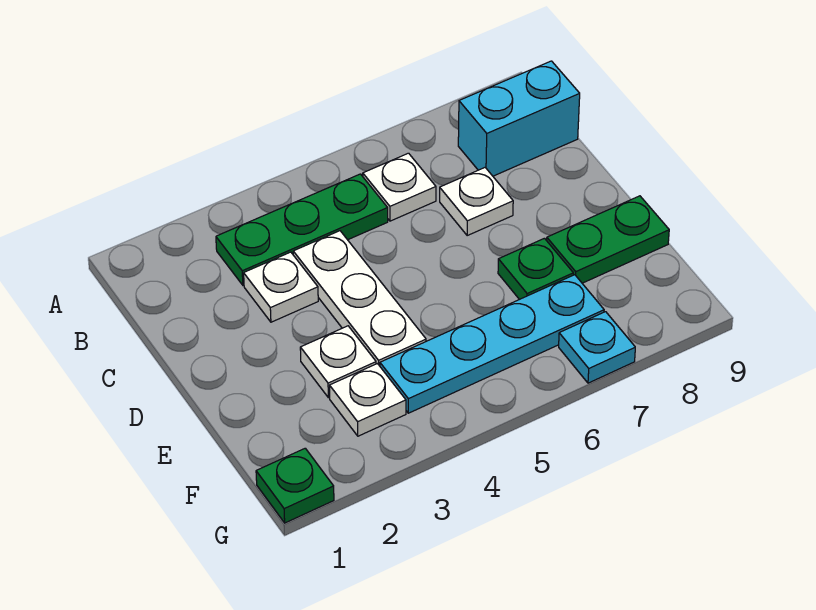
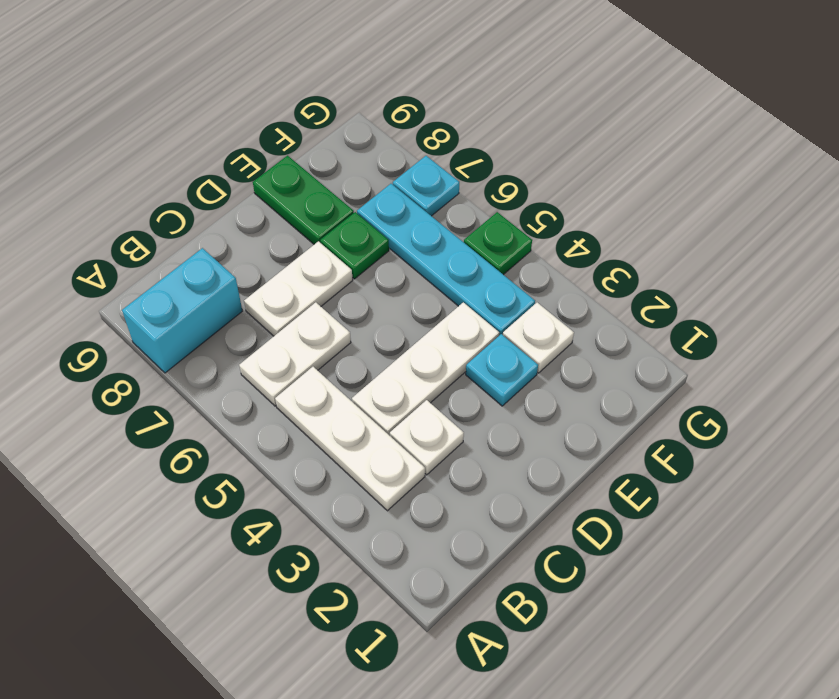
green plate B3:B5 level 1 -> white plate B3:B5 level 1
white plate B6 level 1 -> white plate B6:C6 level 1
cyan brick B8:B9 level 1 -> cyan brick A8:B8 level 1
white plate C7 level 1 -> white plate C7:D7 level 1
white plate E3 level 1 -> cyan plate E3 level 1
green plate G1 level 1 -> green plate G5 level 1

